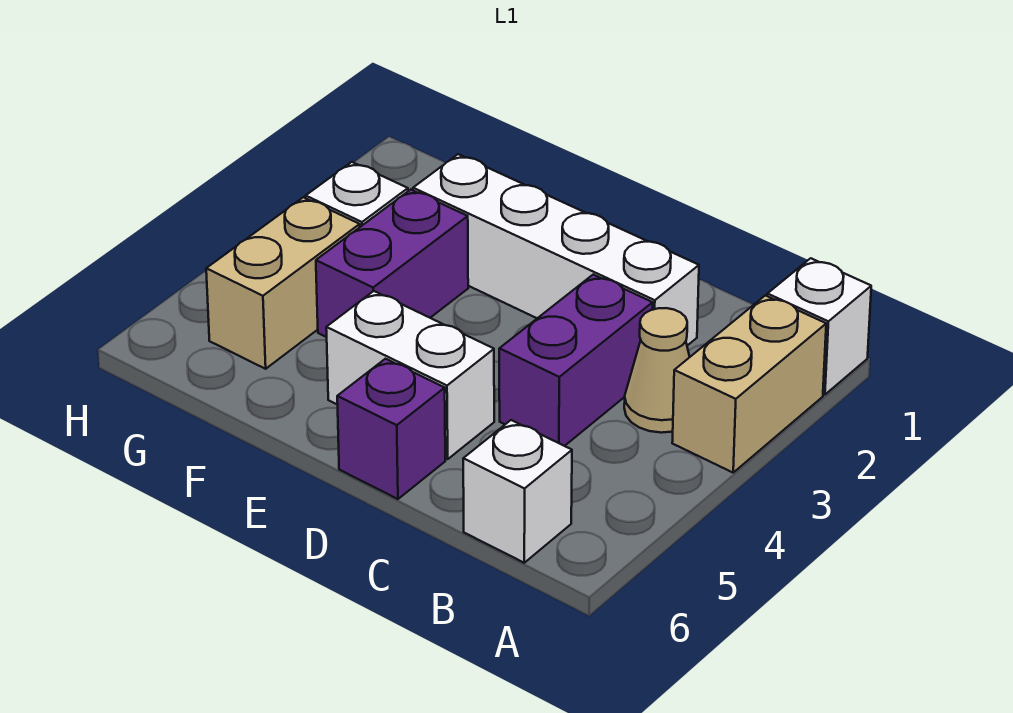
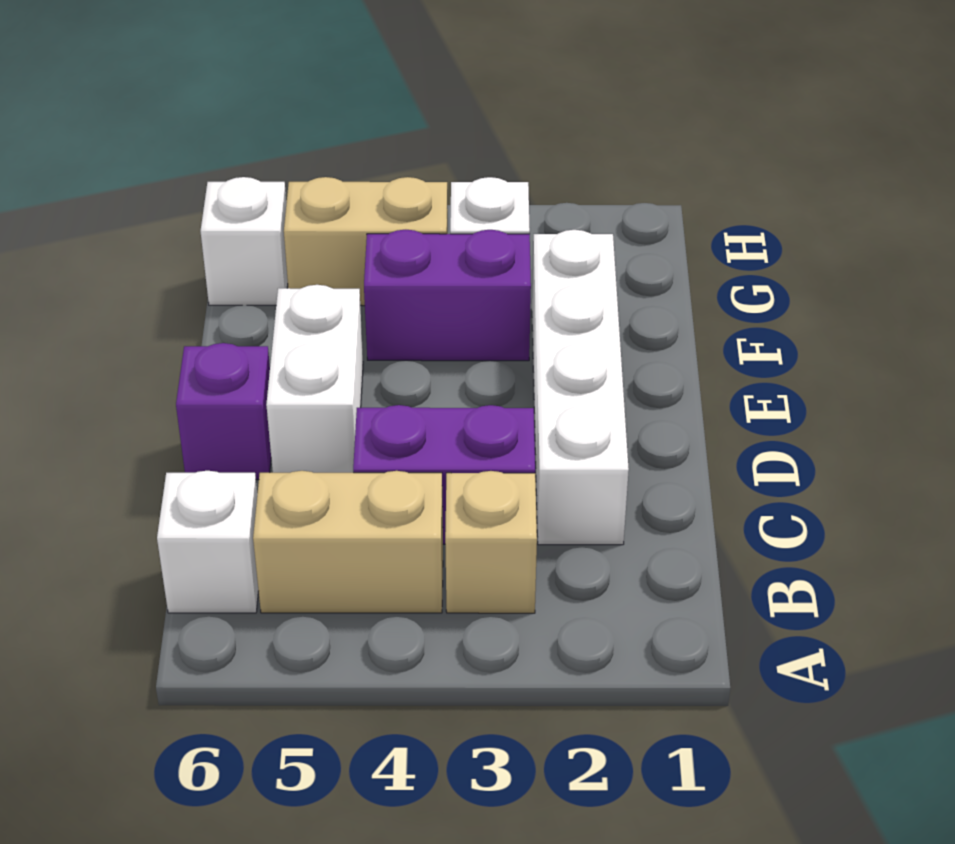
white brick A1 level 1 -> white brick G6 level 1
tan brick A2:A3 level 1 -> tan brick B4:B5 level 1
tan cone B3 level 1 -> tan brick B3 level 1

